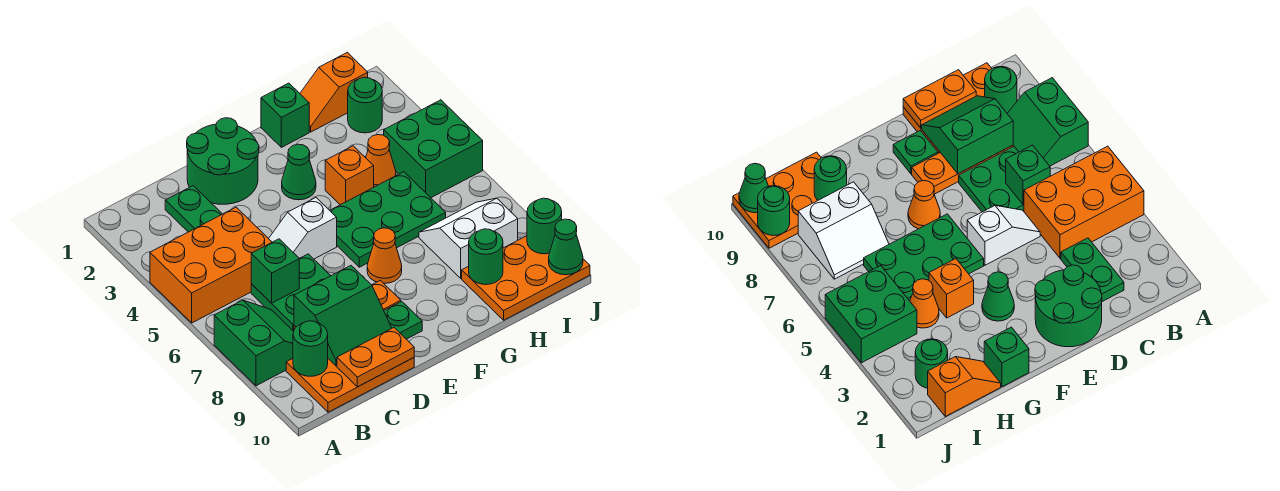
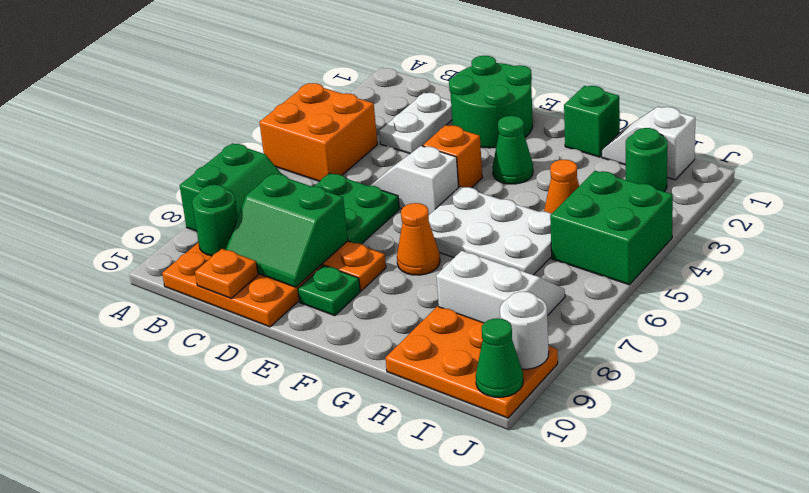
orange brick A4:C5 level 1 -> orange brick A4:B5 level 1
green plate C2:C3 level 1 -> white plate C2:C3 level 1
green brick C6 level 2 -> none
orange plate C10:D10 level 2 -> orange plate C10 level 2
green plate F5:H6 level 1 -> white plate F5:H6 level 1
orange brick G4 level 1 -> orange brick E4 level 1
orange slope H1:I1 level 1 top I -> white slope H1:I1 level 1 top I
green round brick H9 level 2 -> none
green round brick J9 level 2 -> white round brick J9 level 2

